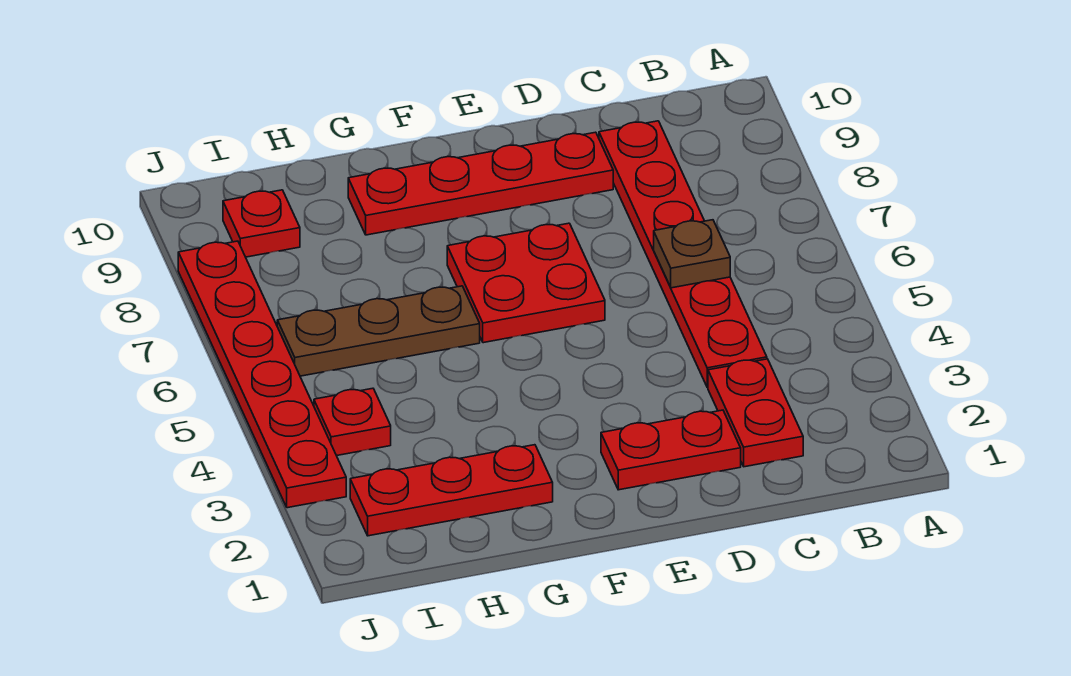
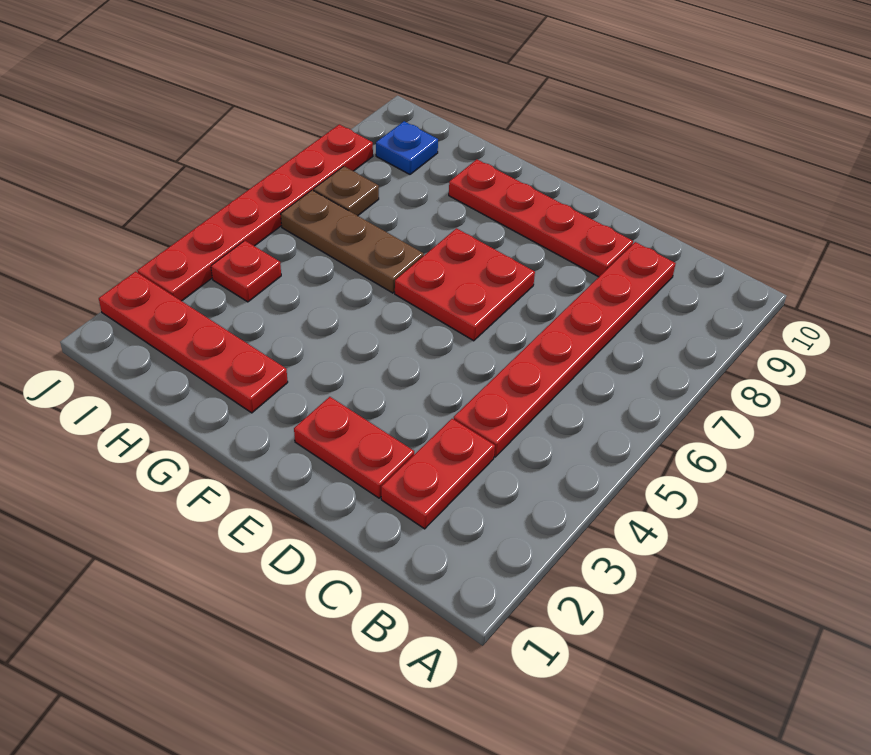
brown plate C6 level 2 -> brown plate I7 level 1
red plate G2:I2 level 1 -> red plate G2:J2 level 1
red plate I9 level 1 -> blue plate I9 level 1

